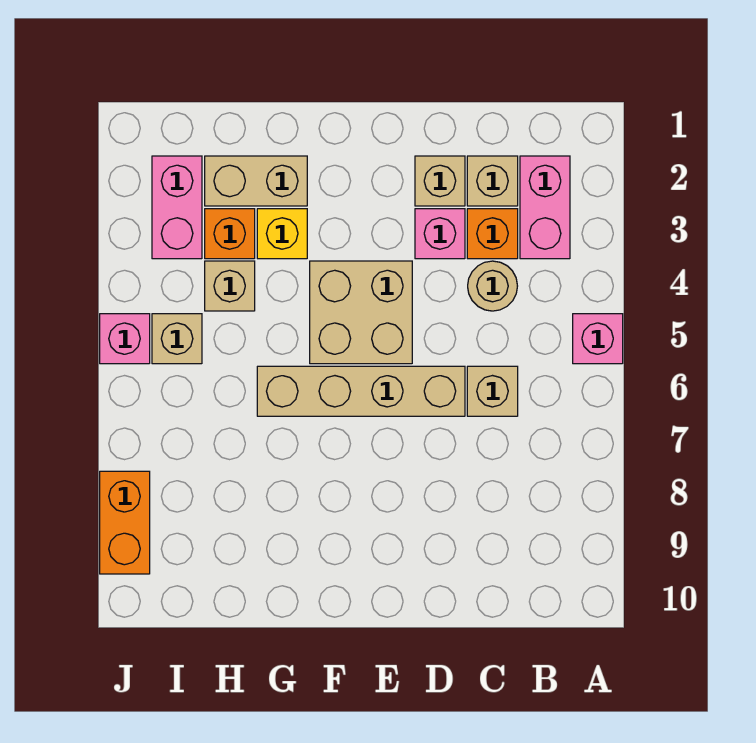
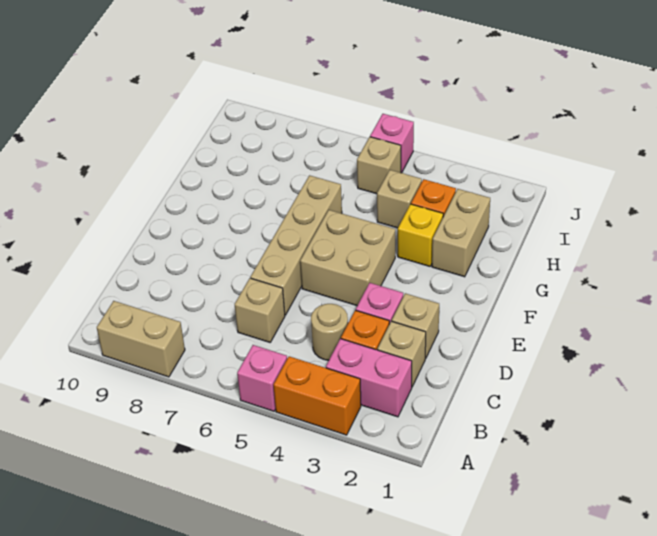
none -> tan brick A8:A9 level 1
pink brick I2:I3 level 1 -> none
orange brick J8:J9 level 1 -> orange brick A3:A4 level 1

